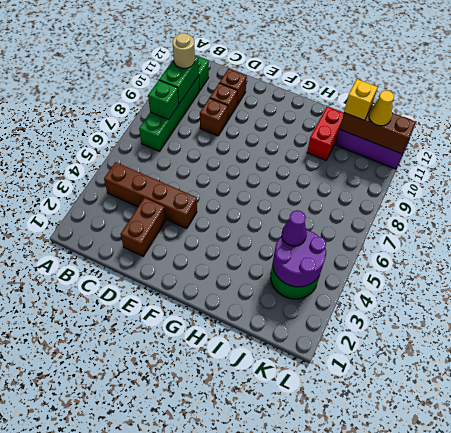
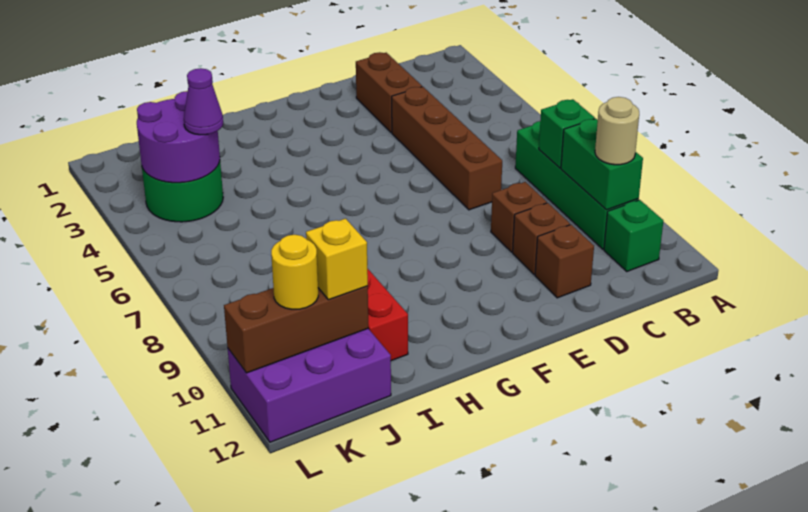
brown brick B4:E4 level 1 -> brown brick D4:D7 level 1
yellow cone K11 level 3 -> yellow round brick K11 level 3

